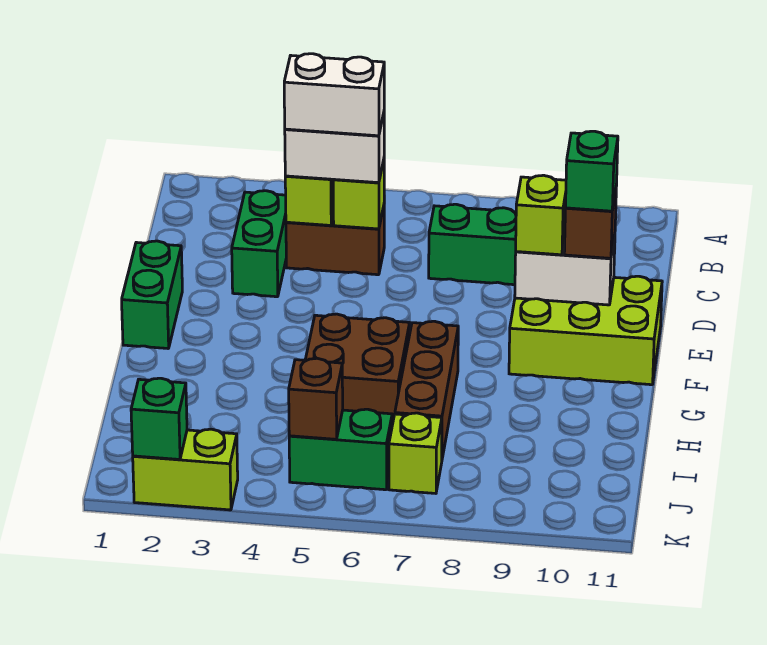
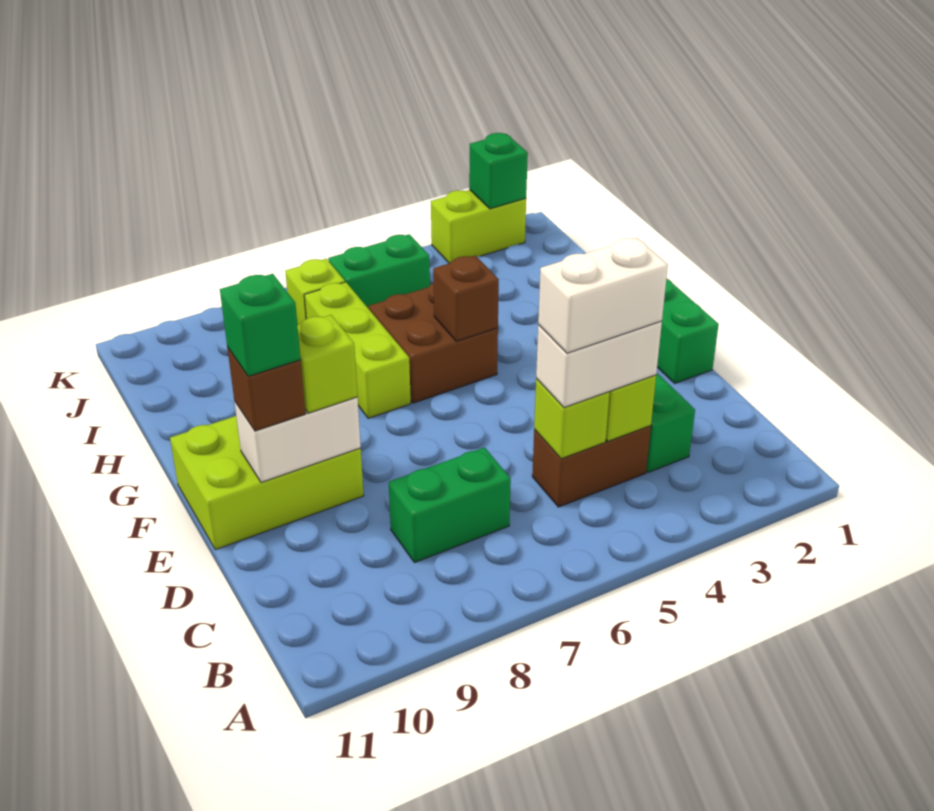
brown brick G7:I7 level 1 -> lime brick G7:I7 level 1
brown brick J5 level 2 -> brown brick G5 level 2

